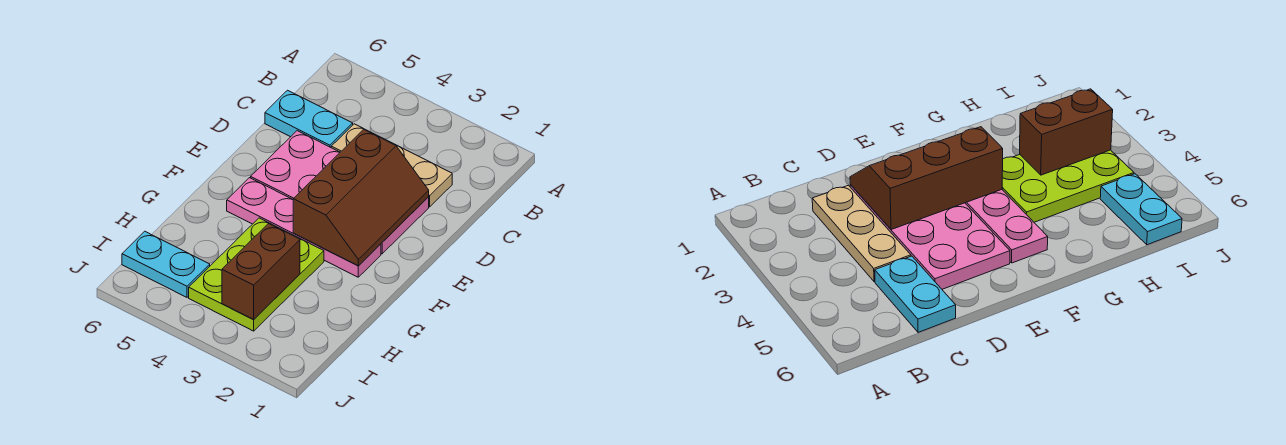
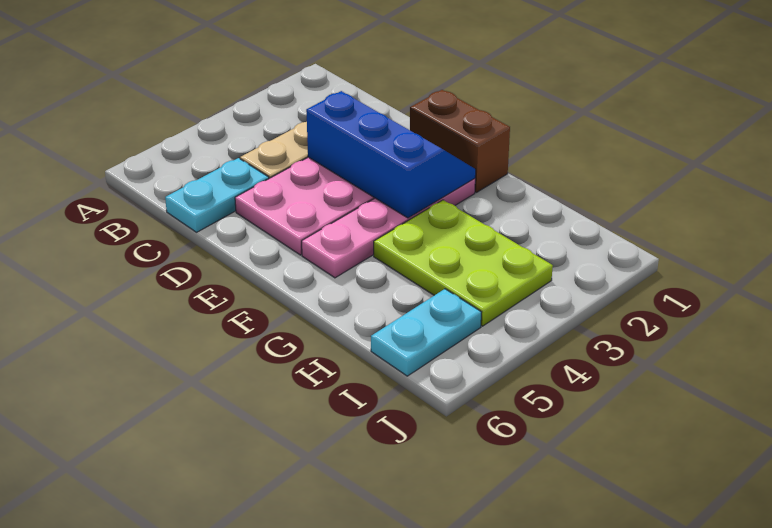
brown slope D2:F3 level 2 top 3 -> blue slope D2:F3 level 2 top 3
brown brick H3:I3 level 2 -> brown brick E1:F1 level 1

